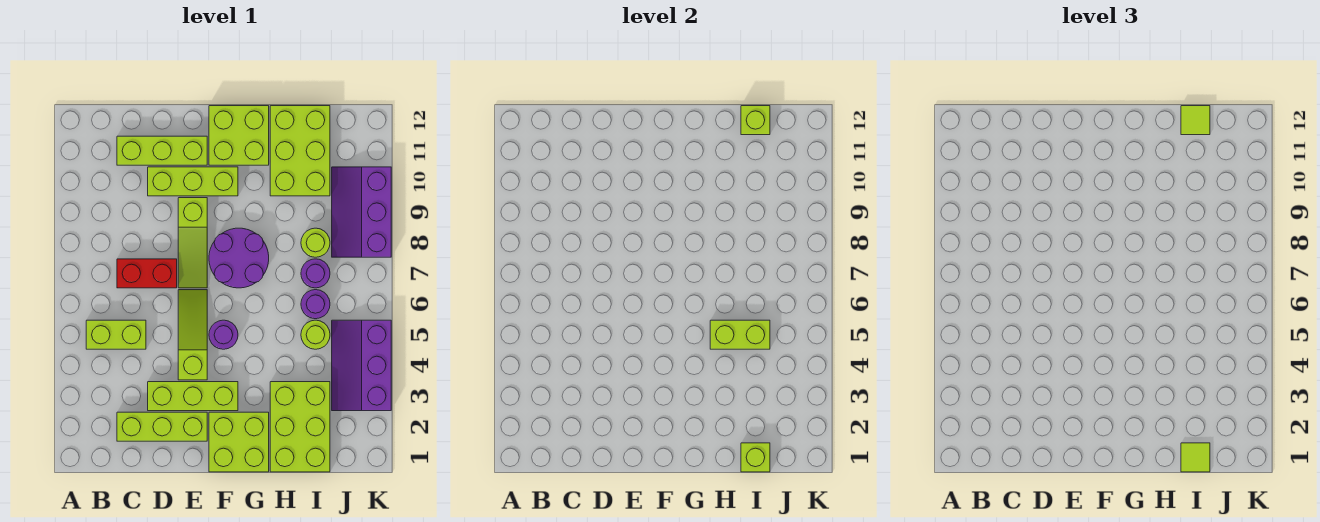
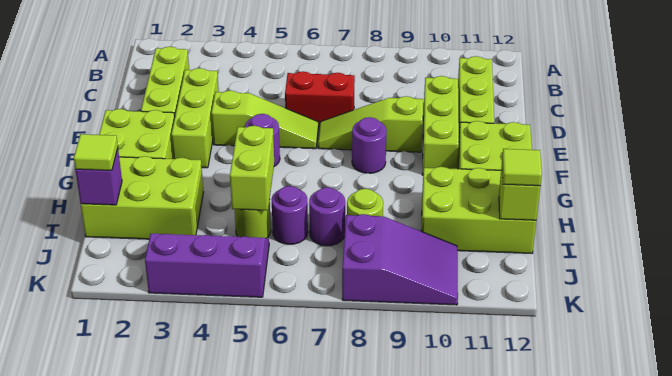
lime brick B5:C5 level 1 -> none
red brick C7:D7 level 1 -> red brick D6:D7 level 1
purple round brick F7:G8 level 1 -> purple round brick F8 level 1
lime brick I1 level 2 -> purple brick I1 level 2
purple slope J8:K10 level 1 top K -> purple slope J8:K10 level 1 top 8

